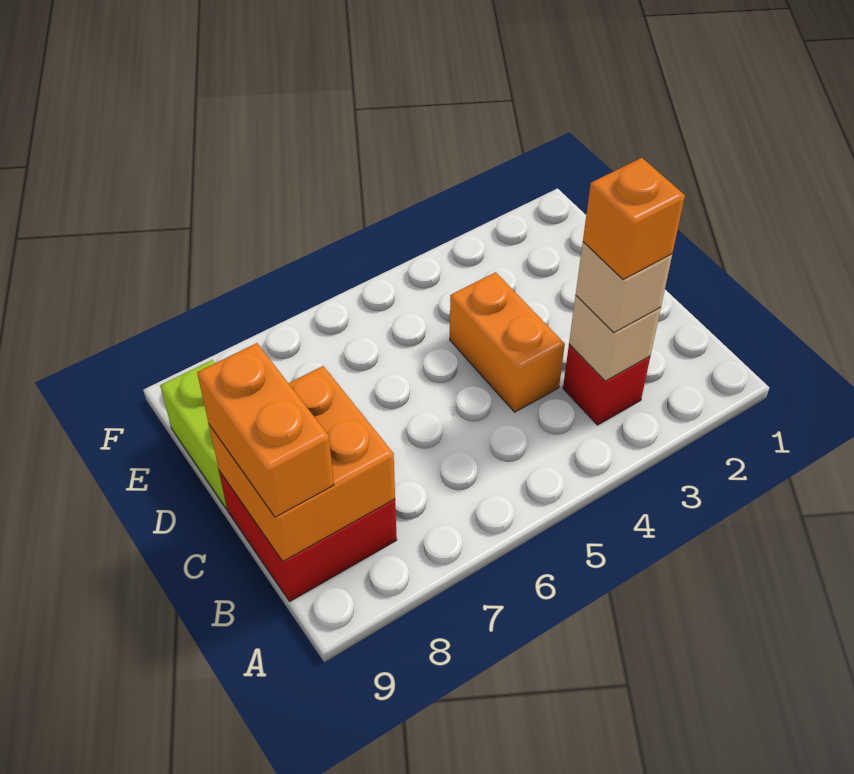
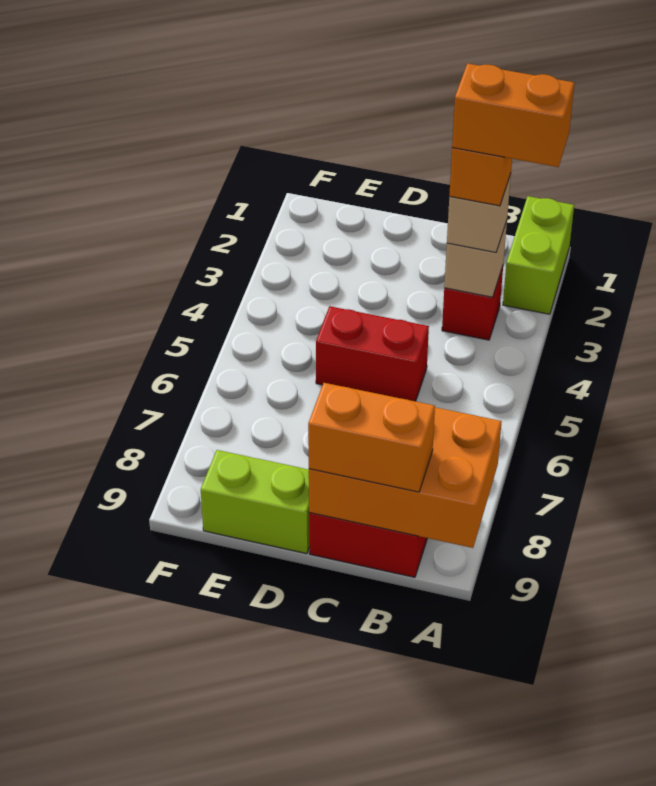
none -> lime brick A1:A2 level 1
orange brick B8:C9 level 2 -> orange brick A8:C9 level 2
orange brick C4:D4 level 1 -> orange brick A3:B3 level 5
none -> red brick C5:D5 level 1

